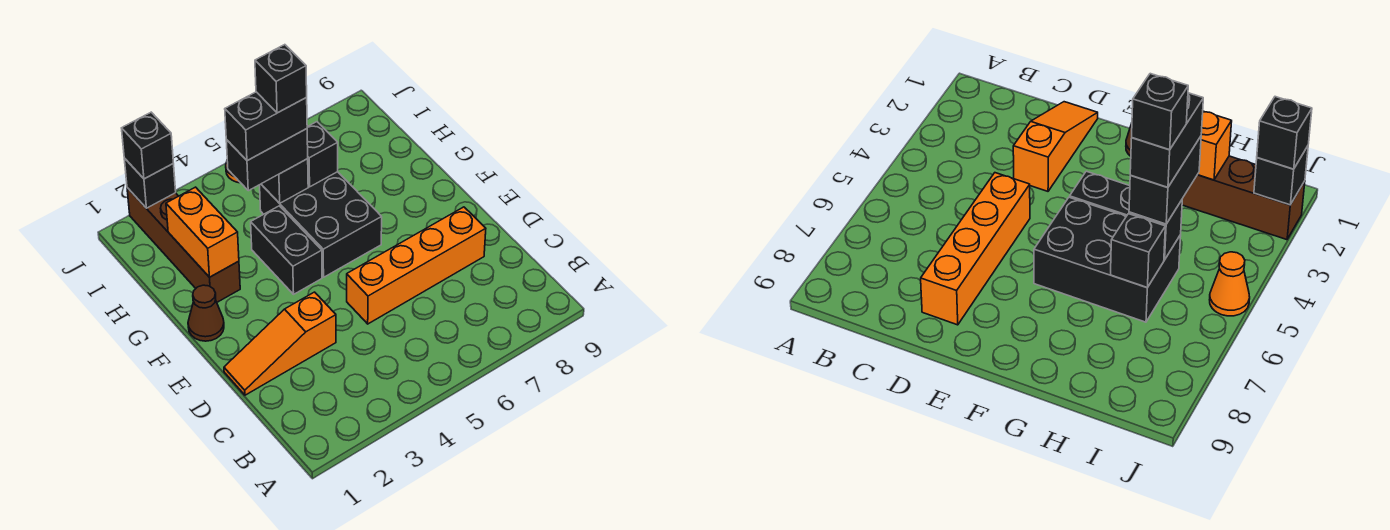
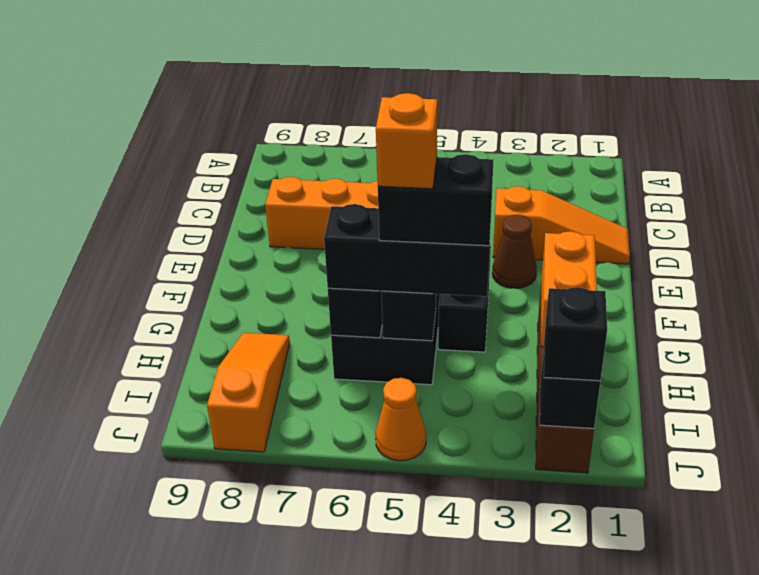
brown cone F1 level 1 -> brown cone E3 level 1
black brick H4:H5 level 3 -> black brick H4:H6 level 3
black brick H5 level 5 -> orange brick H5 level 5
none -> orange slope H8:J8 level 1 top J

